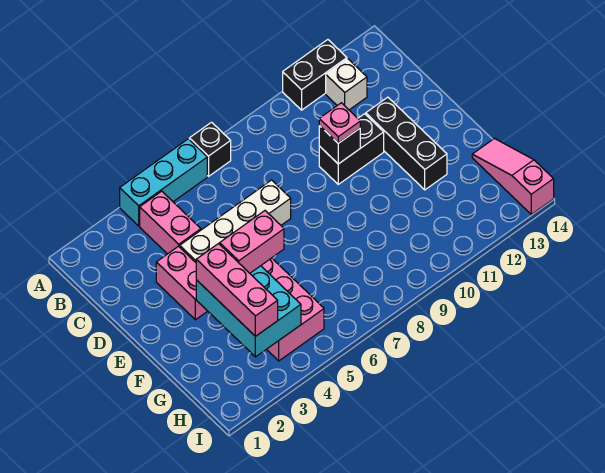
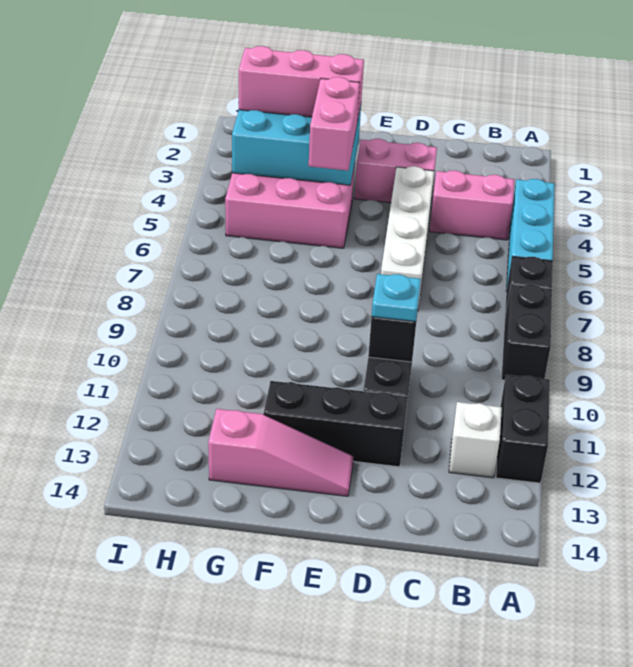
none -> black brick A8:A9 level 1
pink plate D10 level 3 -> cyan plate D10 level 3
pink slope G14:I14 level 1 top I -> pink slope E13:G13 level 1 top G

